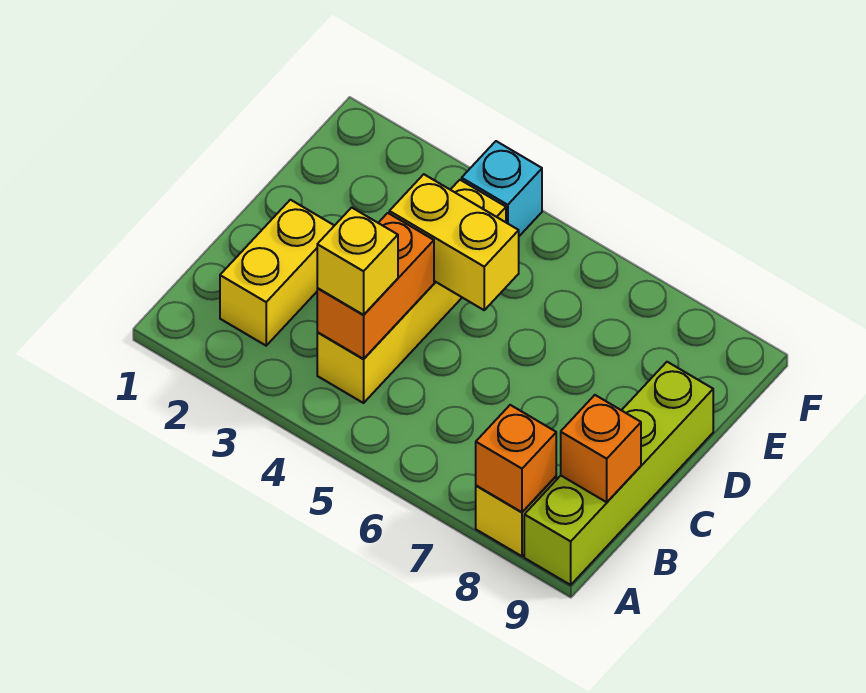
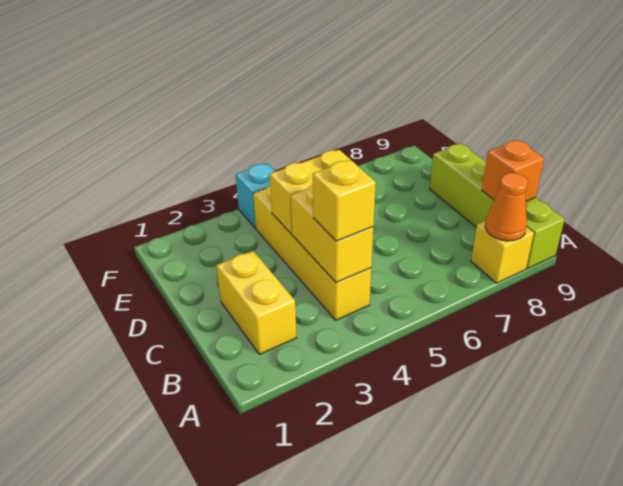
orange brick A8 level 2 -> orange cone A8 level 2
orange brick B4:C4 level 2 -> yellow brick B4:C4 level 2

